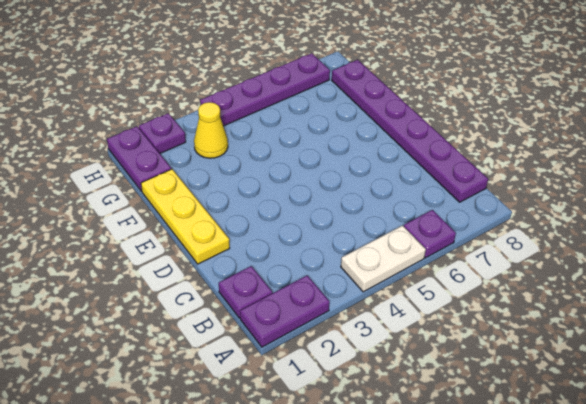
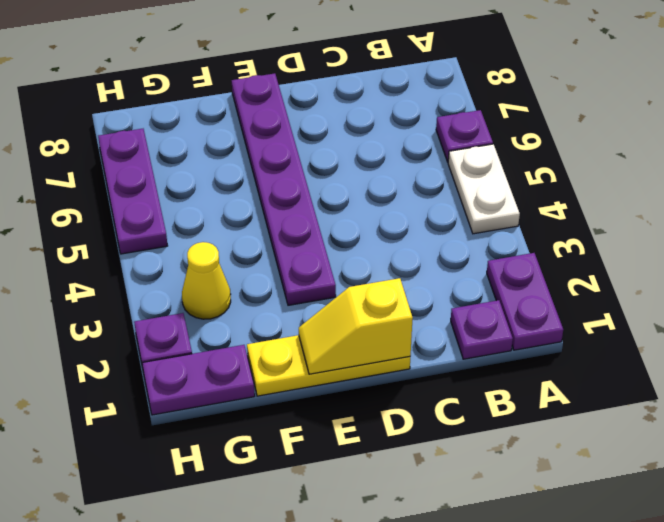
purple plate B8:G8 level 1 -> purple plate E3:E8 level 1
none -> yellow slope D1:E1 level 2 top D
purple plate H4:H7 level 1 -> purple plate H5:H7 level 1

